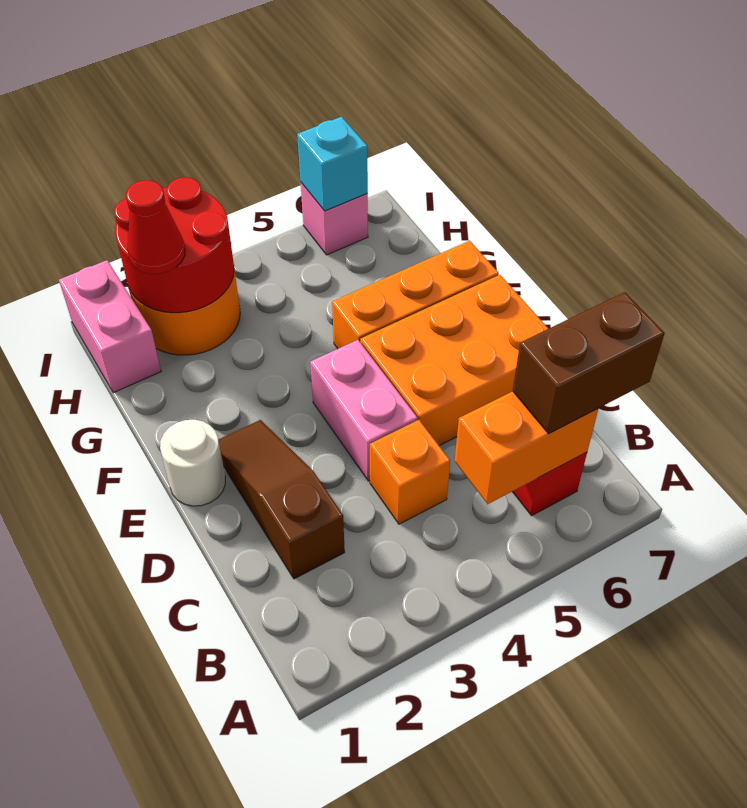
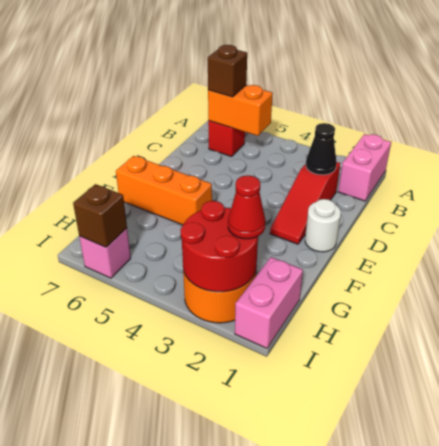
brown brick B6:B7 level 3 -> brown brick B6 level 3
brown slope C2:E2 level 1 top C -> red slope C2:E2 level 1 top C
none -> black cone C2 level 2
orange brick C4 level 1 -> none
pink brick D4:E4 level 1 -> pink brick A1:B1 level 1
orange brick D5:E7 level 1 -> none
cyan brick I6 level 2 -> brown brick I6 level 2

